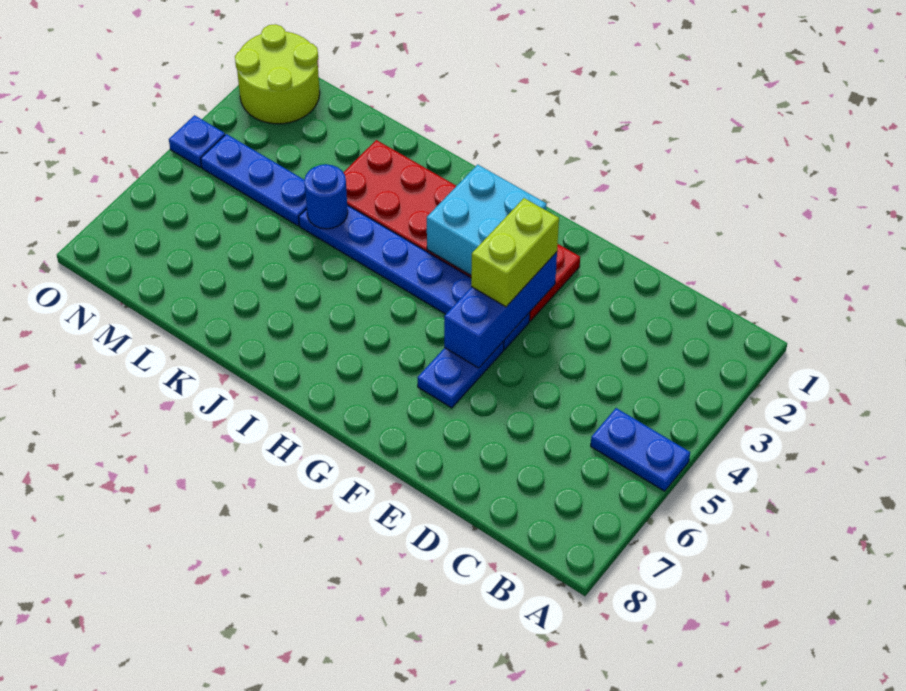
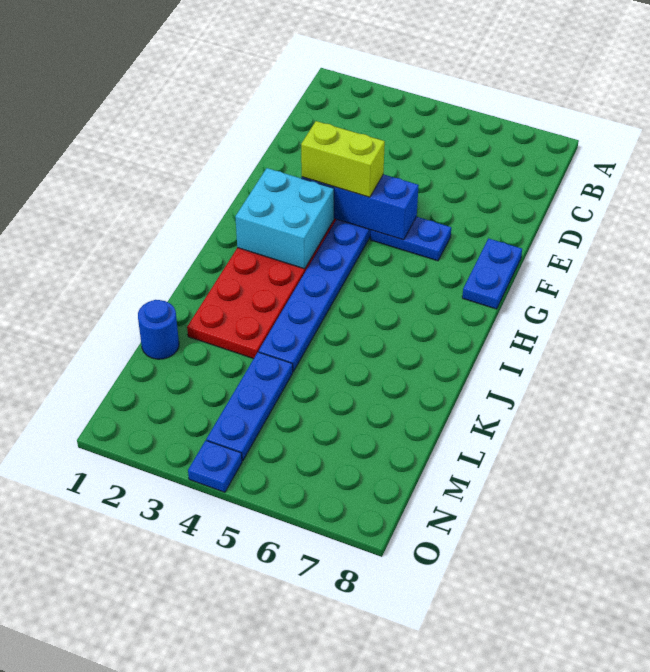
blue plate A5:B5 level 1 -> blue plate F8:G8 level 1
blue round brick K4 level 2 -> blue round brick L1 level 1
lime round brick N1:O2 level 1 -> none

